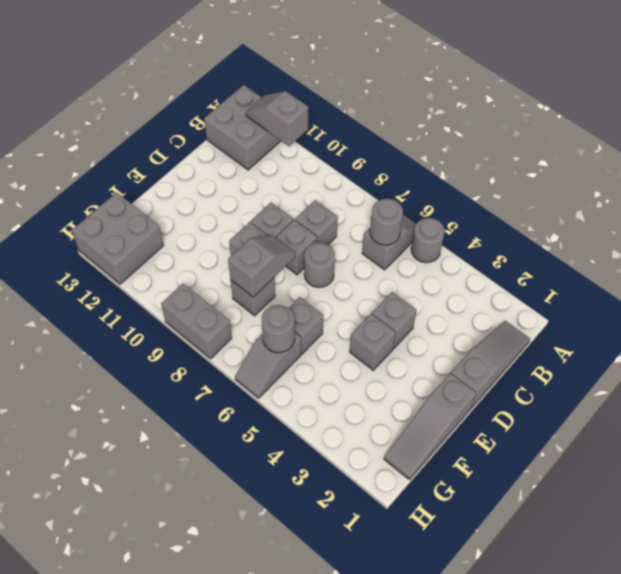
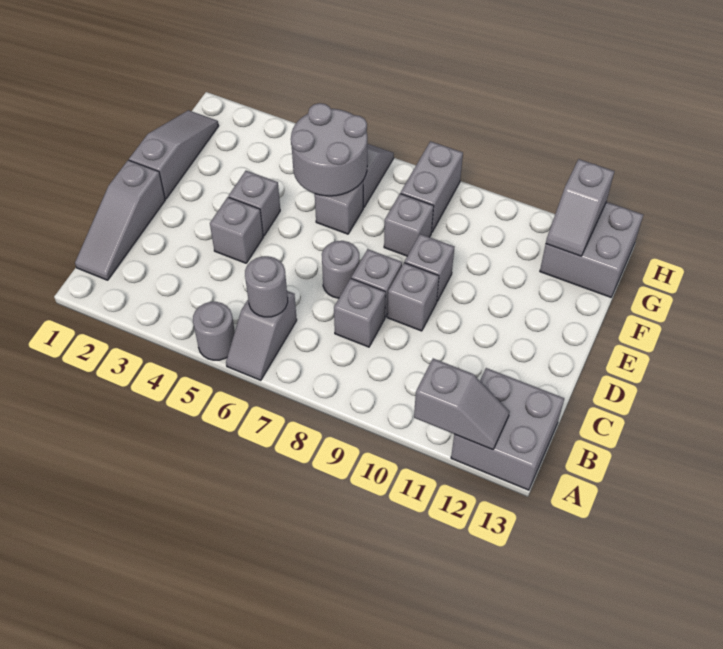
grey slope E8:F8 level 2 top F -> grey slope G12:H12 level 2 top H
grey round brick G6 level 2 -> grey round brick F5:G6 level 2
grey brick H8:H9 level 1 -> grey brick G8:H8 level 1

